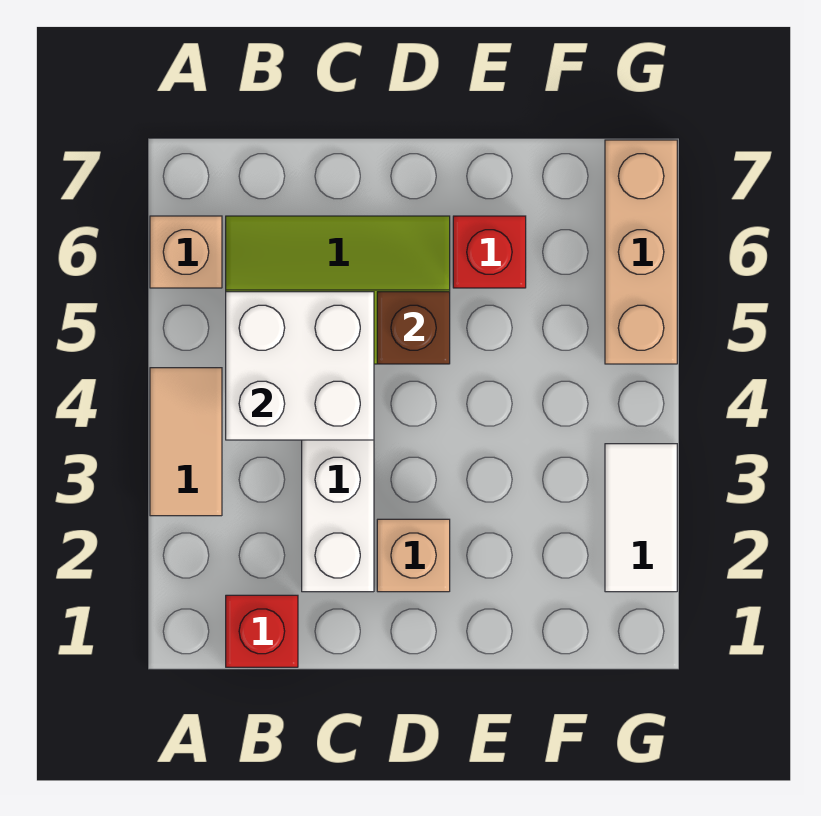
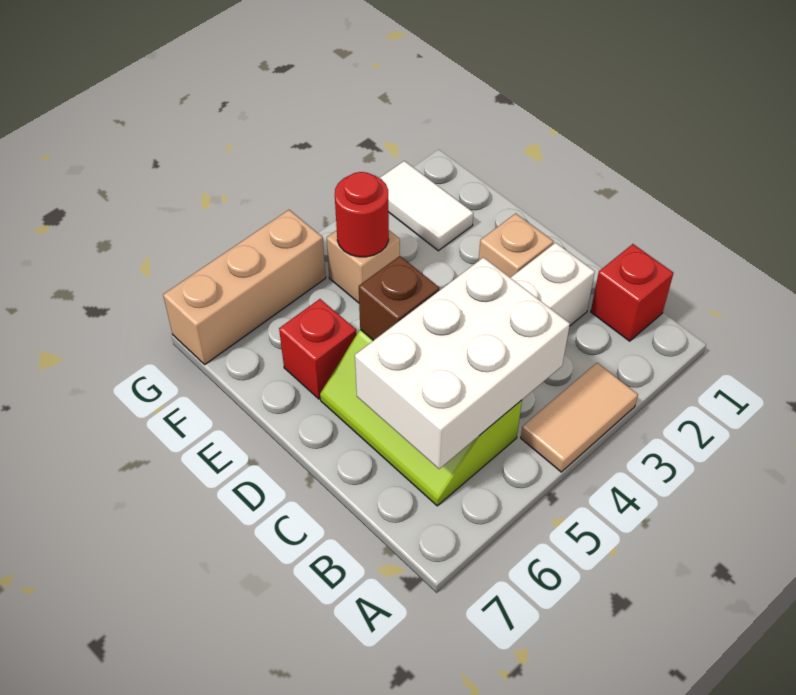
tan brick A6 level 1 -> tan brick F4 level 1
white brick B4:C5 level 2 -> white brick B4:C6 level 2
none -> red round brick F4 level 2
white tile G2:G3 level 1 -> white tile F2:G2 level 1

